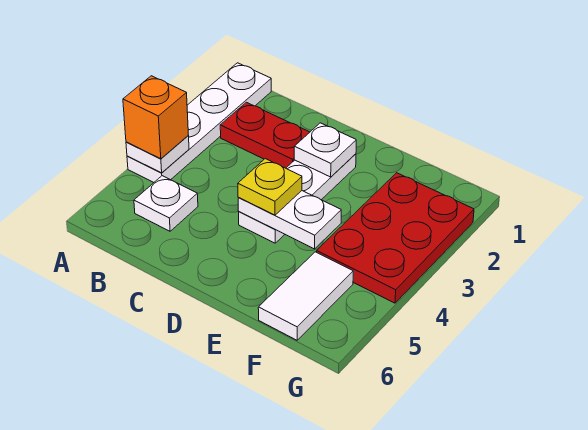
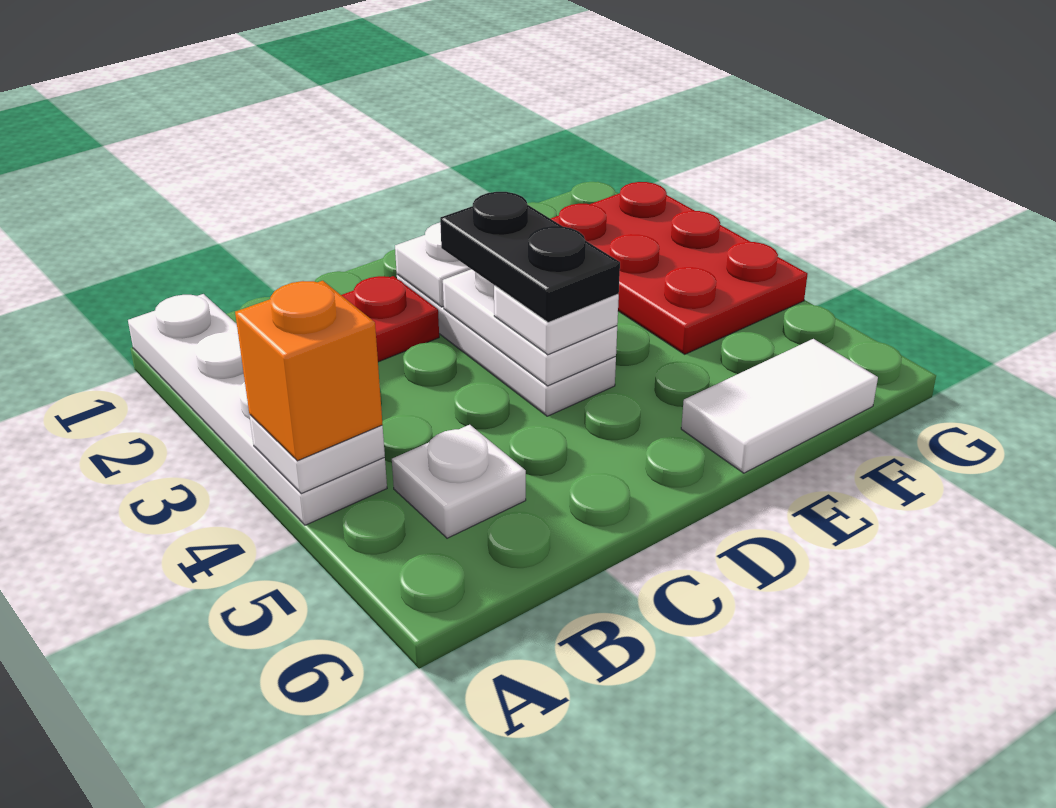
none -> black plate D3:D4 level 4
white plate D4:E4 level 2 -> white plate D3:D4 level 2
yellow plate D4 level 3 -> white plate D4 level 3
white tile F5:F6 level 1 -> white tile E6:F6 level 1

